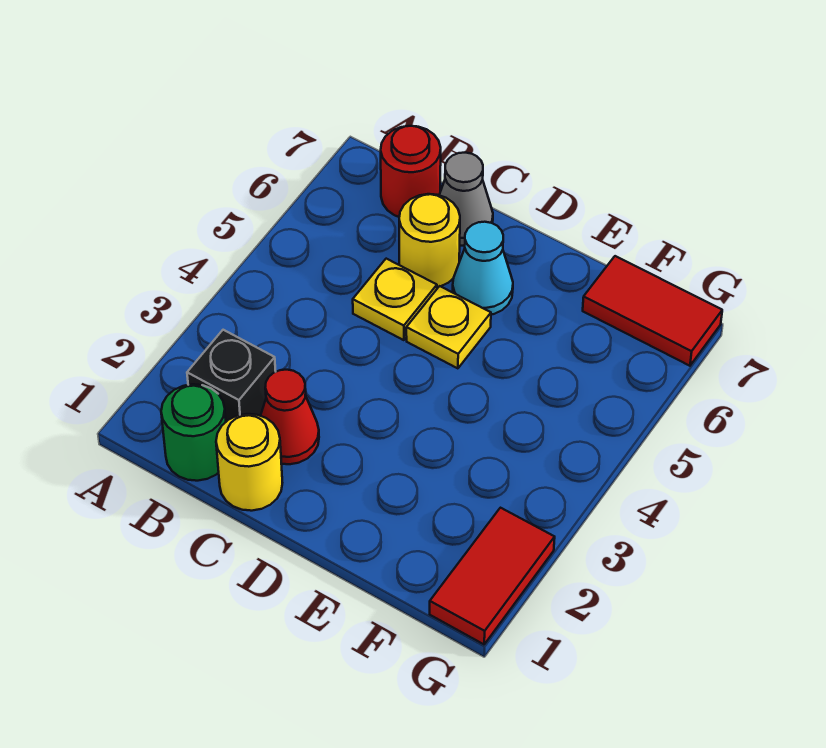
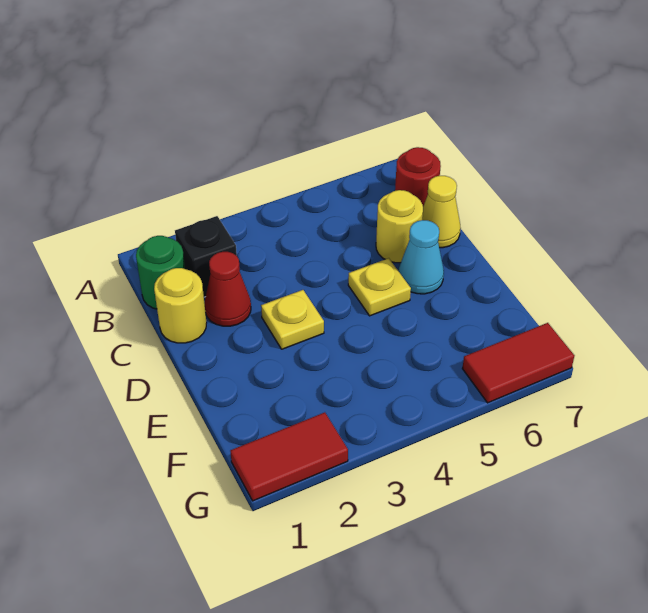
yellow plate C5 level 1 -> yellow plate D3 level 1
grey cone C7 level 1 -> yellow cone C7 level 1
red tile F7:G7 level 1 -> red tile G6:G7 level 1

